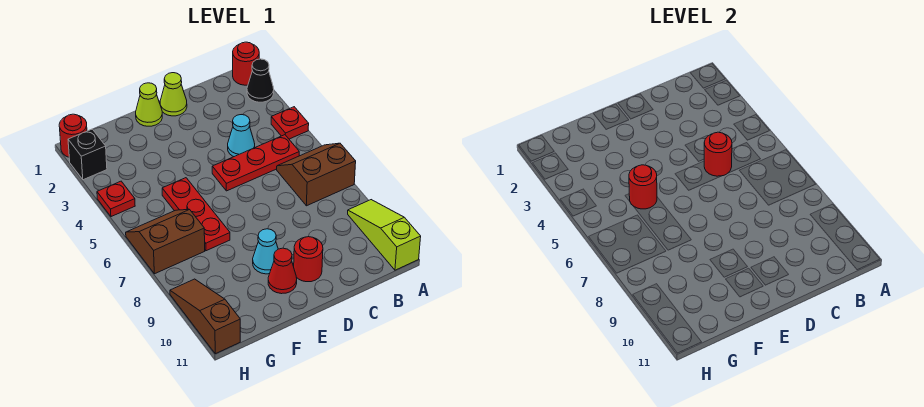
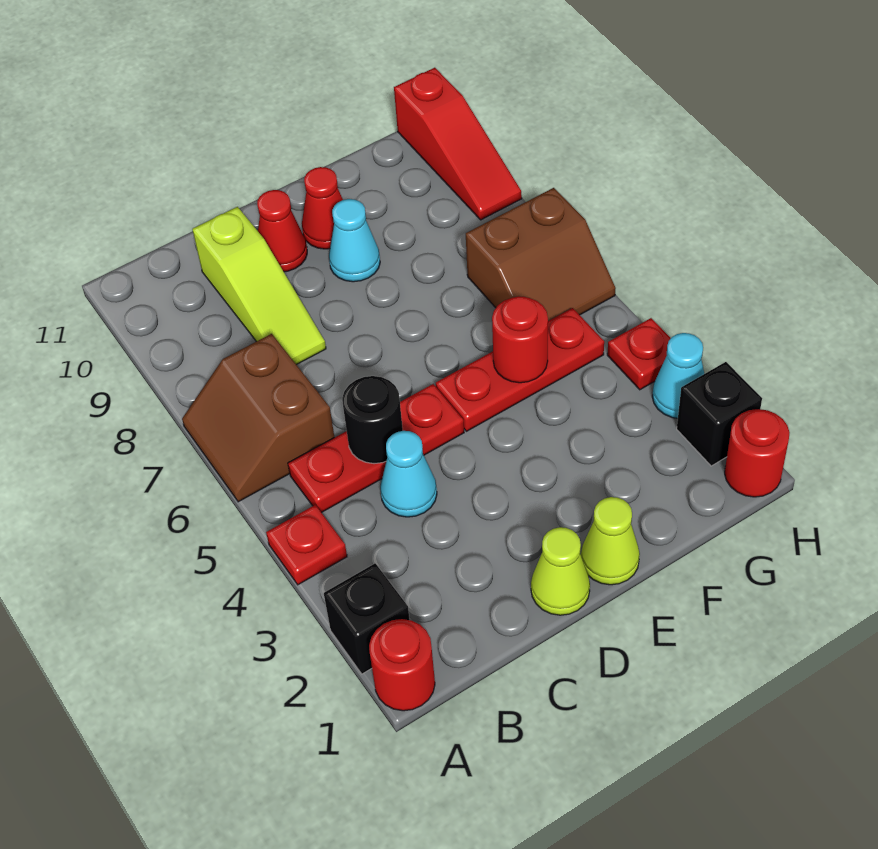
black cone A2 level 1 -> black brick A2 level 1
brown slope A6:B7 level 1 top 7 -> brown slope A6:B7 level 1 top B
lime slope A9:A11 level 1 top 11 -> lime slope C8:C10 level 1 top 10
red round brick C5 level 2 -> black round brick C5 level 2
red round brick D10 level 1 -> red cone D10 level 1
red plate F5:F7 level 1 -> red plate E5:G5 level 1
none -> cyan cone H3 level 1
brown slope H9:H11 level 1 top 11 -> red slope H9:H11 level 1 top 11

